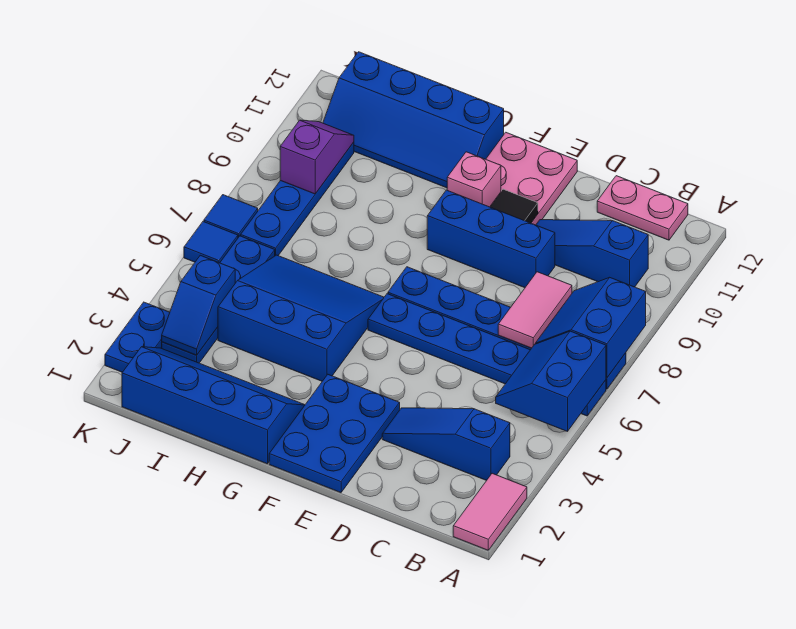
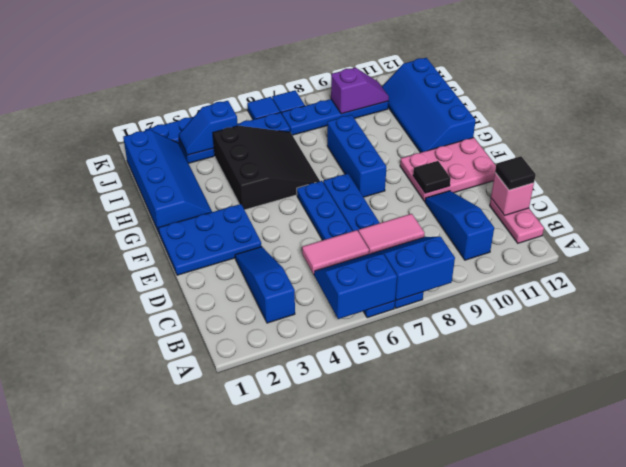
pink tile A1:A2 level 1 -> pink tile C5:C6 level 2
none -> black tile C12 level 3
blue brick D9:F9 level 1 -> blue brick F8:H8 level 1
pink brick F10 level 2 -> pink brick C12 level 2
blue slope G4:I6 level 1 top 4 -> black slope G4:I6 level 1 top 4

